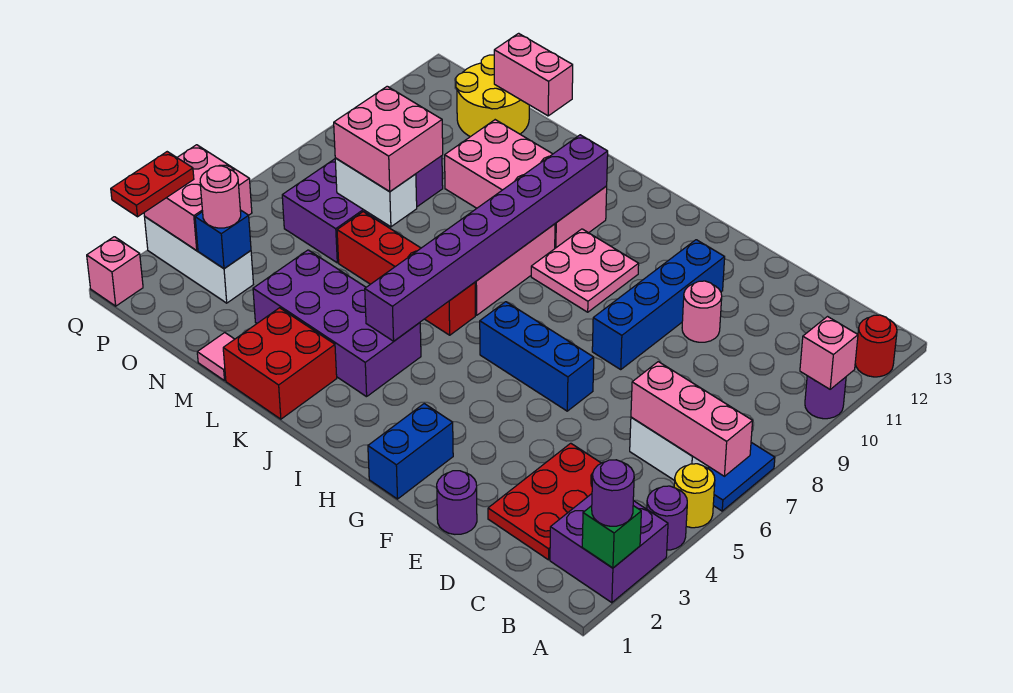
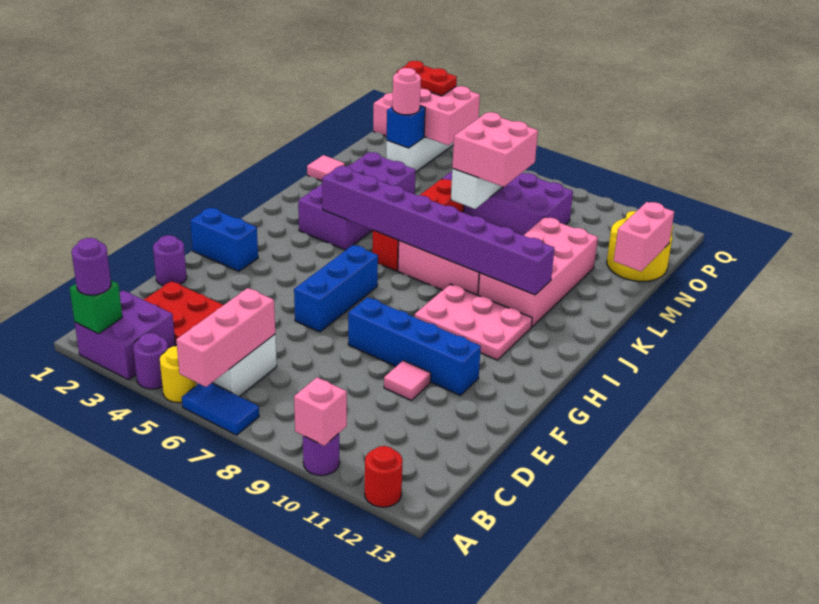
pink round brick E10 level 1 -> pink tile E10 level 1
pink plate H9:I10 level 1 -> pink plate H9:I11 level 1
red brick K1:L2 level 1 -> none

